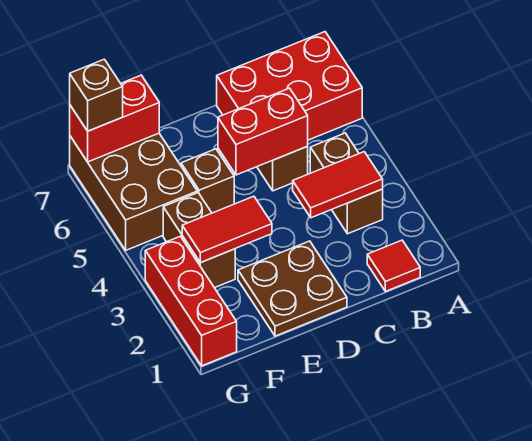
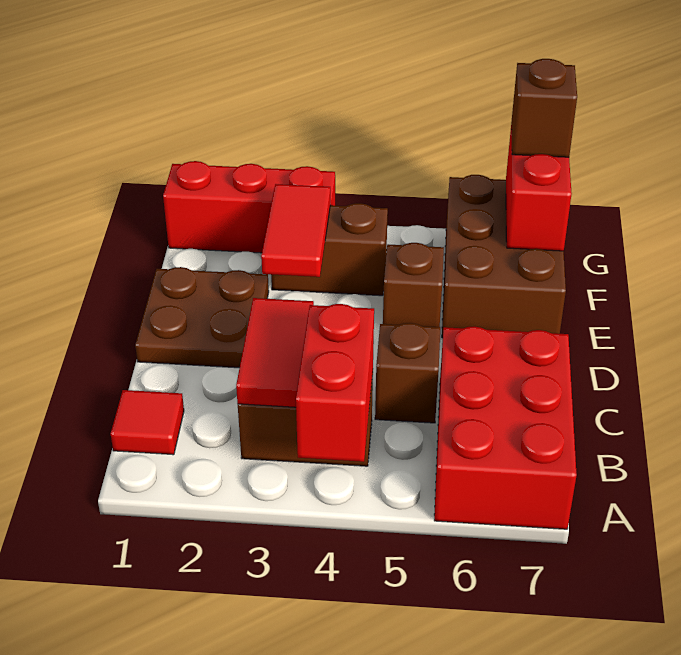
red brick C5:D5 level 2 -> red brick A4:B4 level 2
brown brick F5:G7 level 1 -> brown brick E6:G7 level 1

